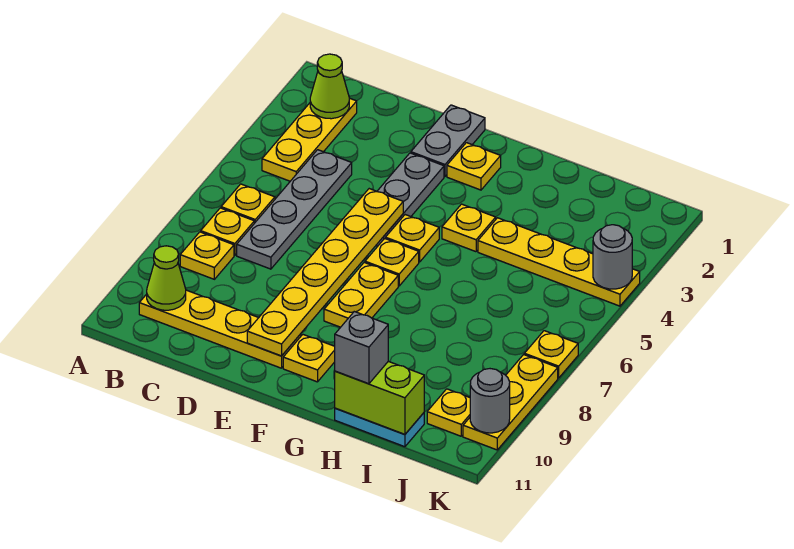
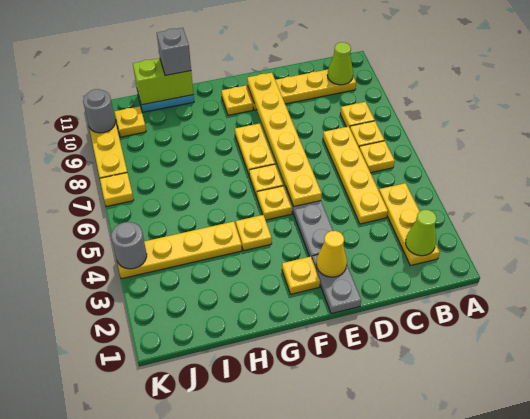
grey plate C4:C7 level 1 -> yellow plate C4:C7 level 1
none -> yellow cone E2 level 2

